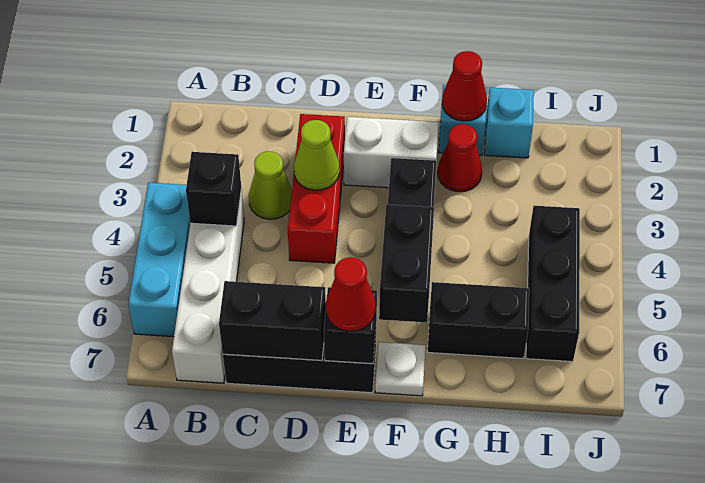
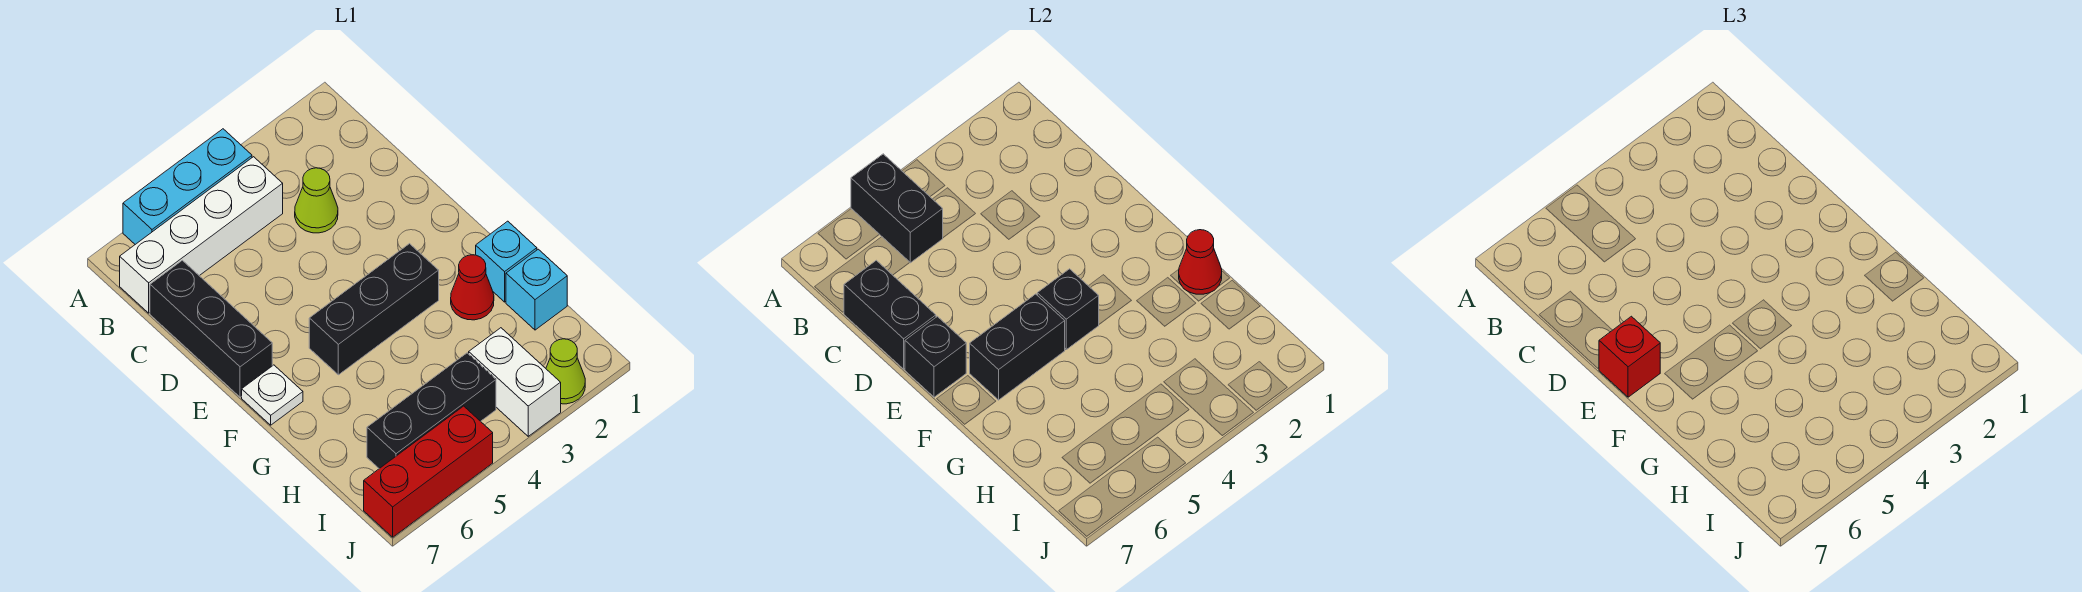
black brick B4 level 2 -> black brick F4 level 2
red brick D2:D4 level 1 -> red brick J5:J7 level 1
lime cone D3 level 2 -> lime cone J2 level 1
white brick E2:F2 level 1 -> white brick I3:J3 level 1
red cone E7 level 3 -> red brick E7 level 3
black brick G6:H6 level 1 -> black brick A5:B5 level 2

